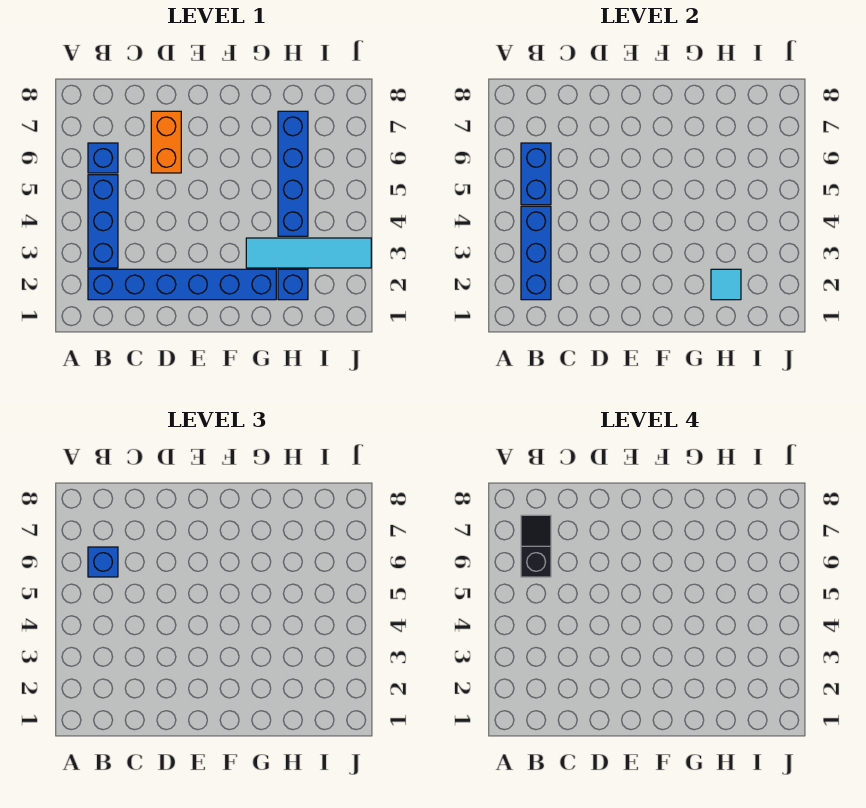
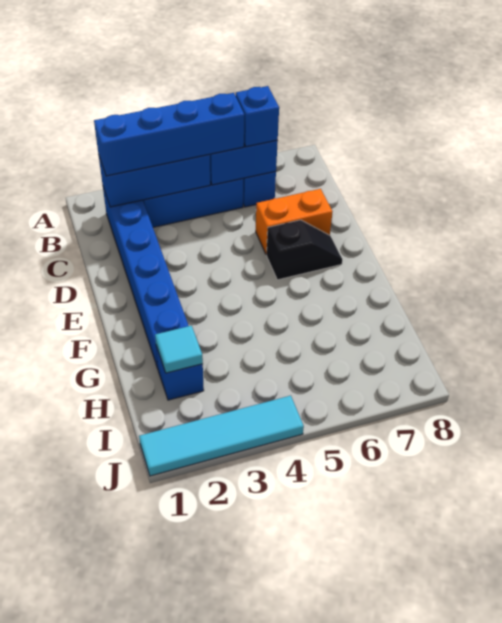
black slope B6:B7 level 4 top 6 -> black slope E6:E7 level 1 top 6
cyan tile G3:J3 level 1 -> cyan tile J1:J4 level 1
blue brick H4:H7 level 1 -> blue brick B2:B5 level 3

